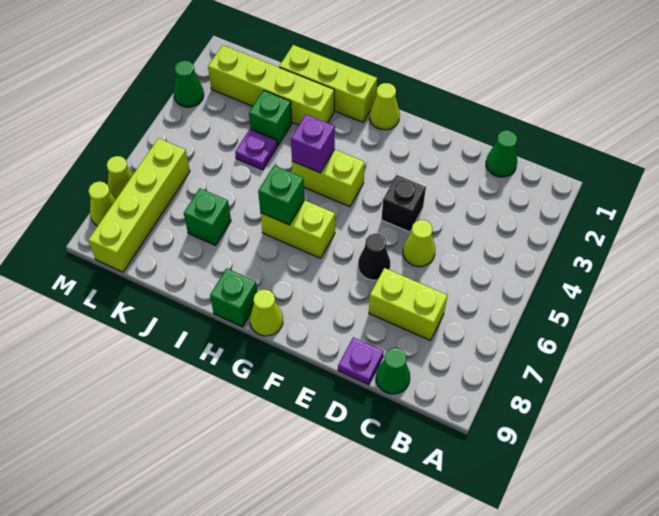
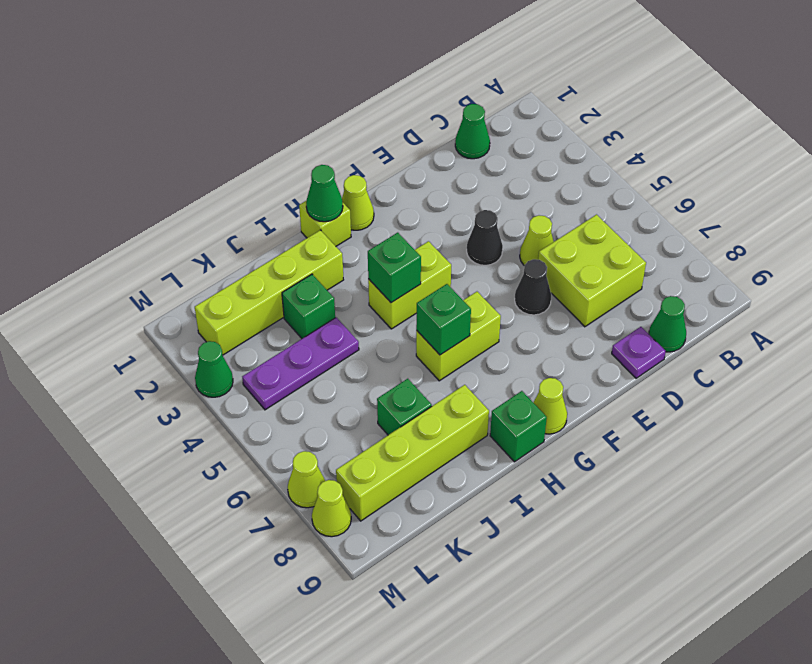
lime brick C7:D7 level 1 -> lime brick C6:D7 level 1
black brick E4 level 1 -> black cone E4 level 1
lime brick H1:J1 level 1 -> lime brick H1 level 1
none -> green cone H1 level 2
purple brick H4 level 2 -> green brick H4 level 2
purple plate J4 level 1 -> purple plate J4:L4 level 1
lime brick L6:L9 level 1 -> lime brick I8:L8 level 1

